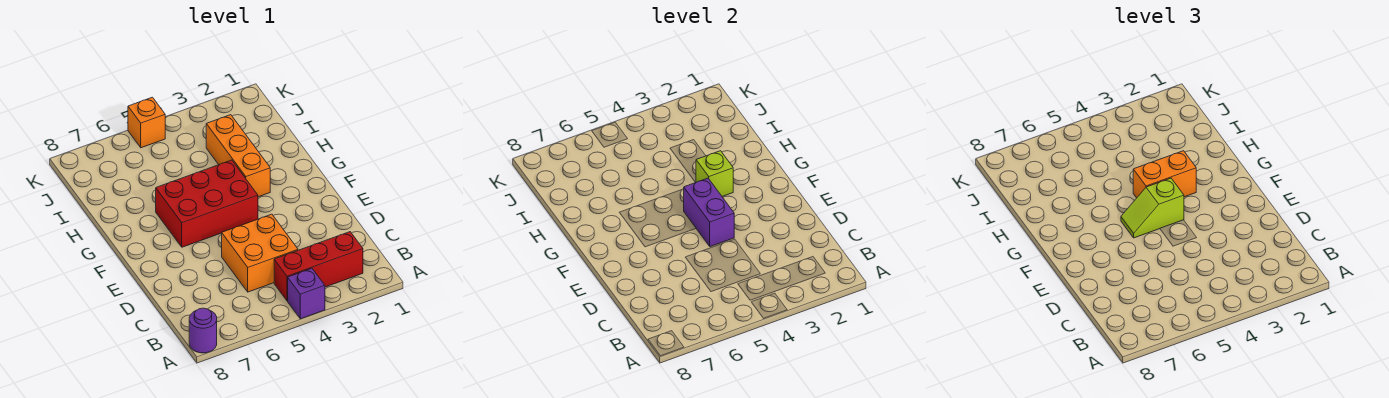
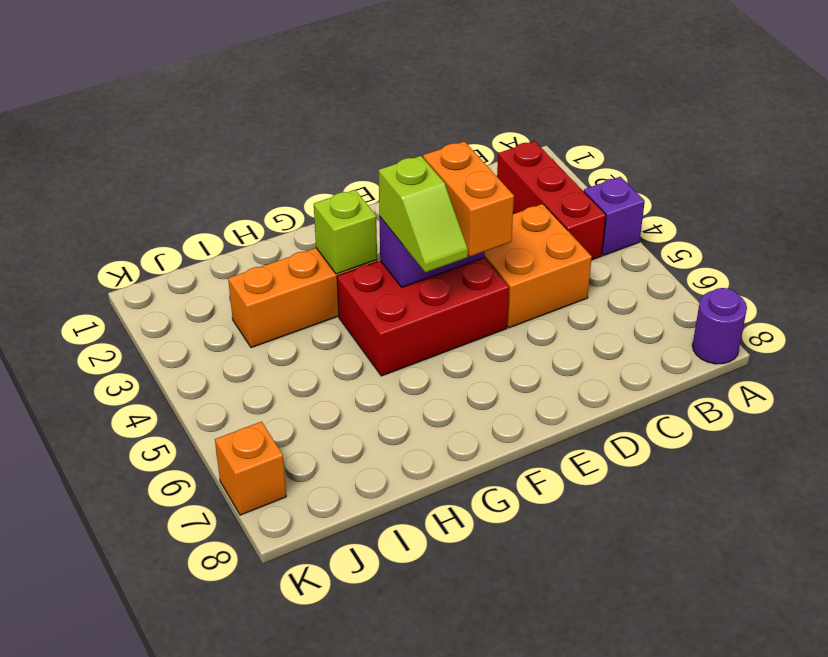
red brick F4:G6 level 1 -> red brick E4:G5 level 1
orange brick G3:G4 level 3 -> orange brick E4:E5 level 3
orange brick K5 level 1 -> orange brick K7 level 1

